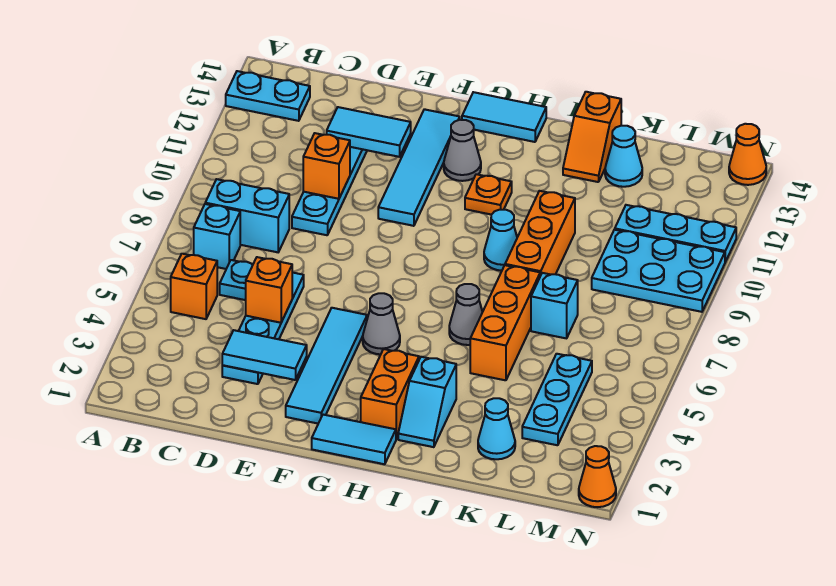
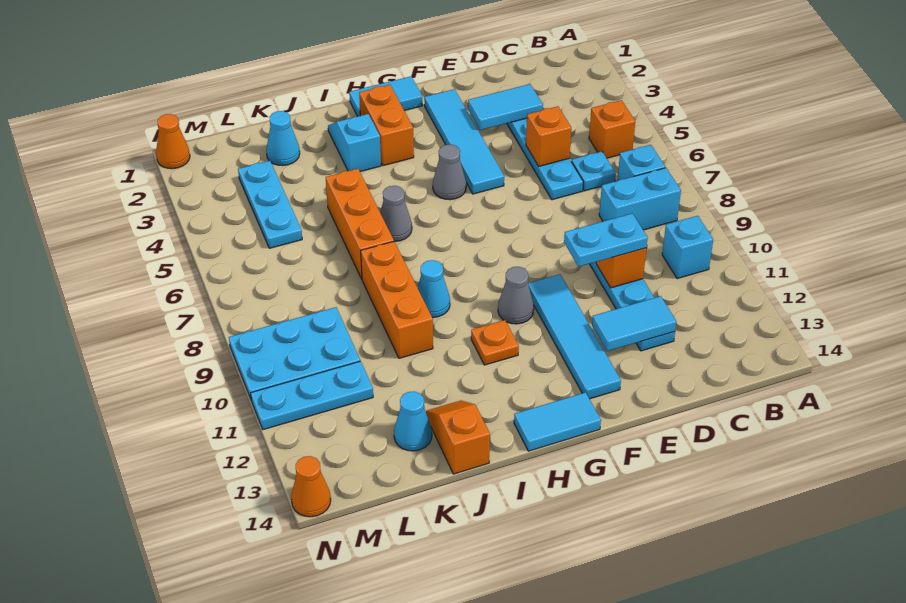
cyan plate A13:B13 level 1 -> cyan plate D10:E10 level 3
grey cone G12 level 1 -> grey cone G10 level 1
cyan brick K7 level 1 -> cyan brick B10 level 1

